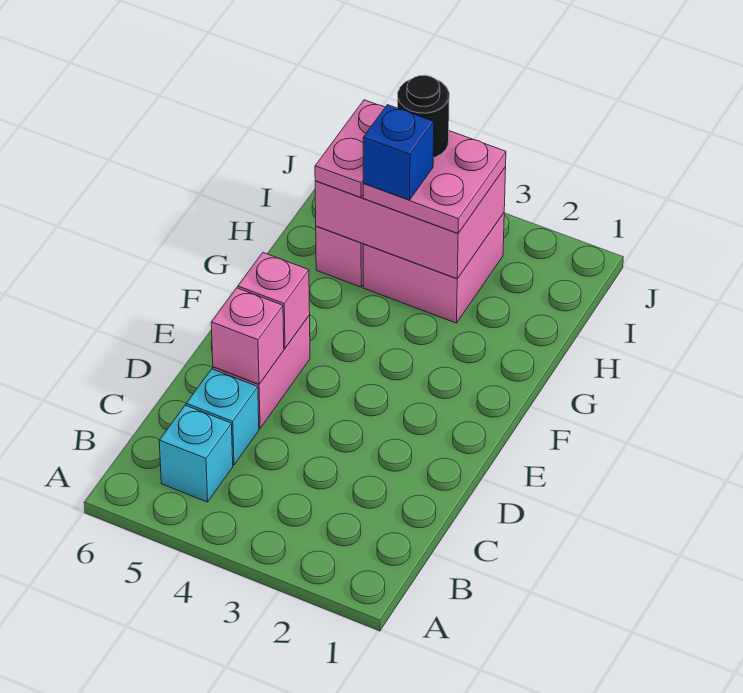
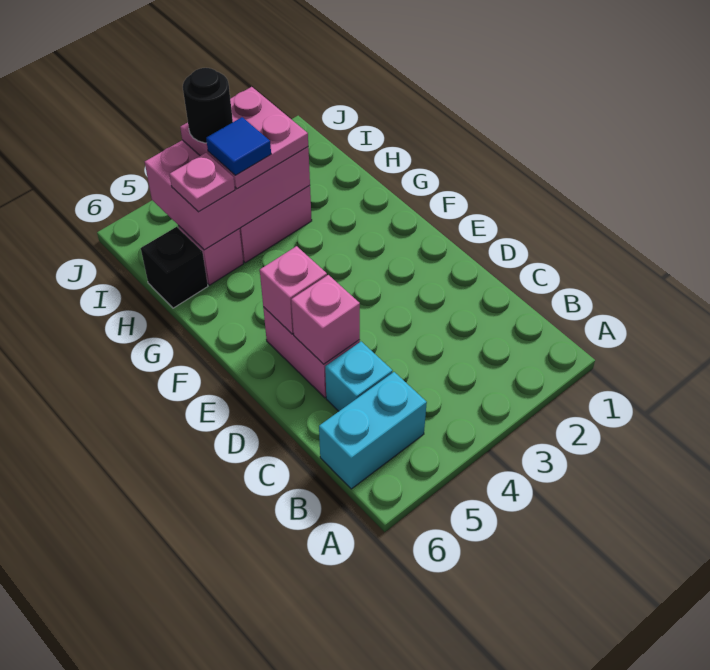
cyan brick B5 level 1 -> cyan brick B5:B6 level 1
blue brick H4 level 4 -> blue tile H4 level 4
pink plate H5:I5 level 3 -> pink plate H5 level 3
none -> black brick H6 level 1

